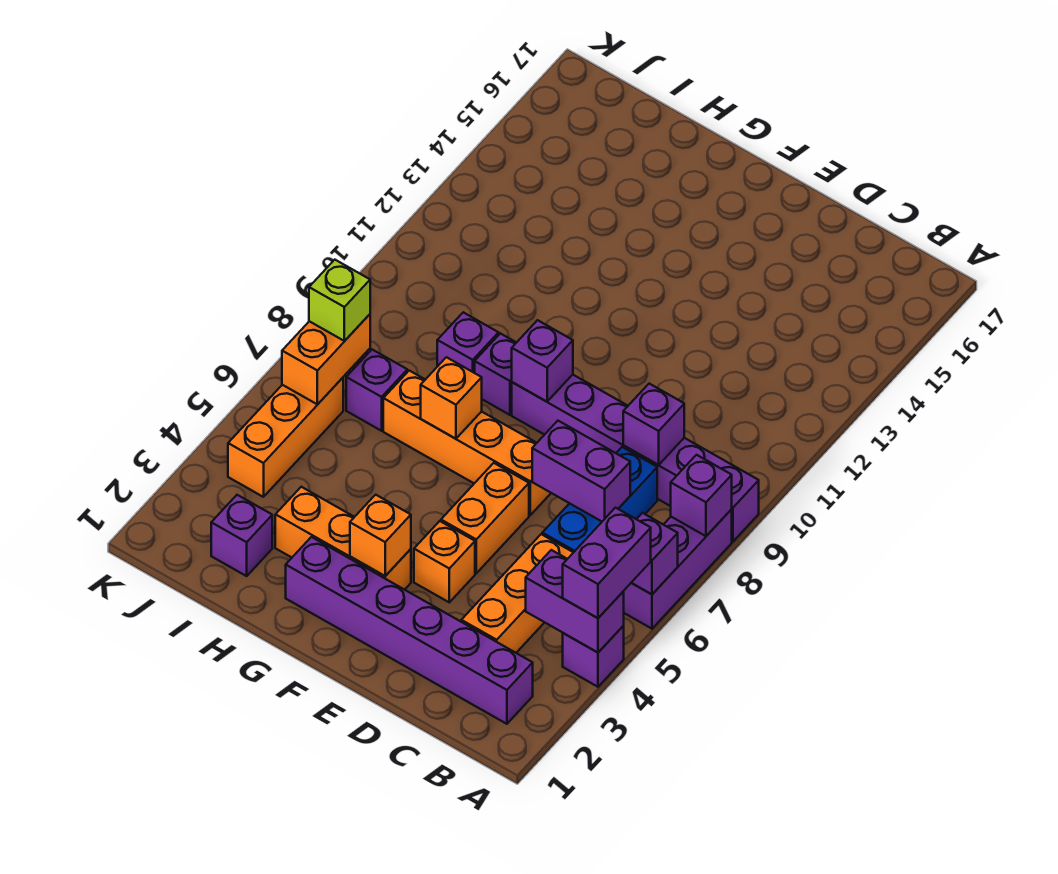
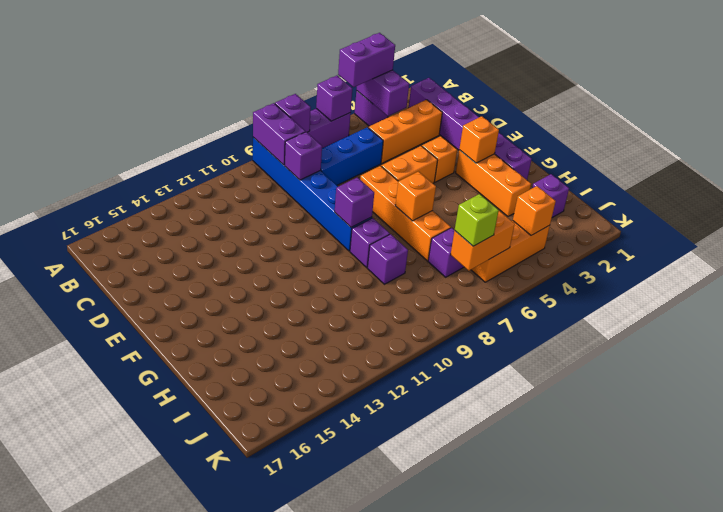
purple brick A9:F9 level 1 -> blue brick A9:F9 level 1
purple brick C7:D7 level 2 -> purple brick A9:B9 level 2
none -> orange brick J4 level 2

